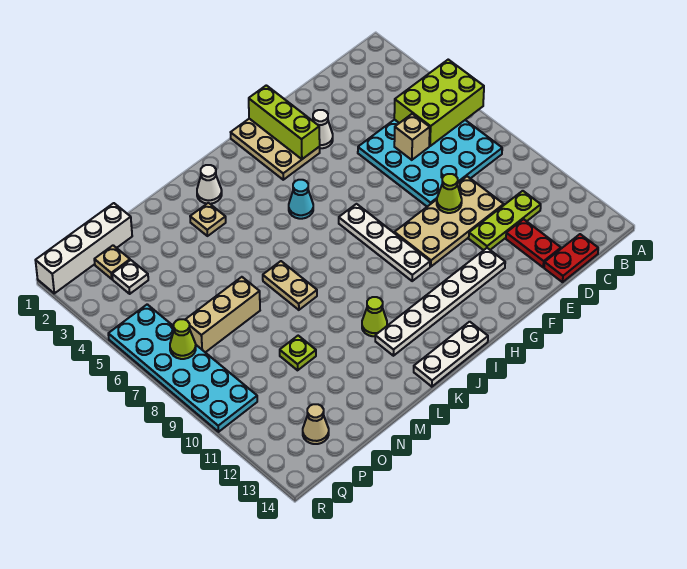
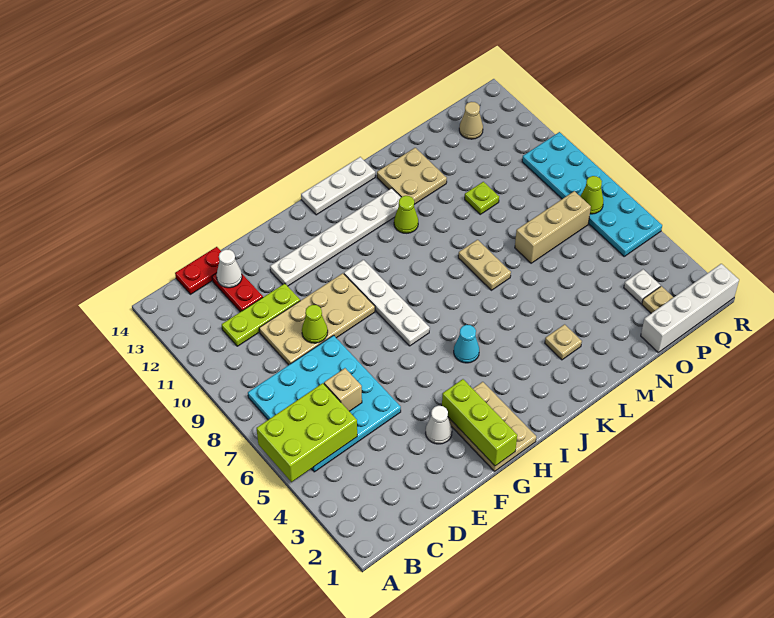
white cone K2 level 1 -> white cone D13 level 2
none -> tan plate L12:M13 level 1

